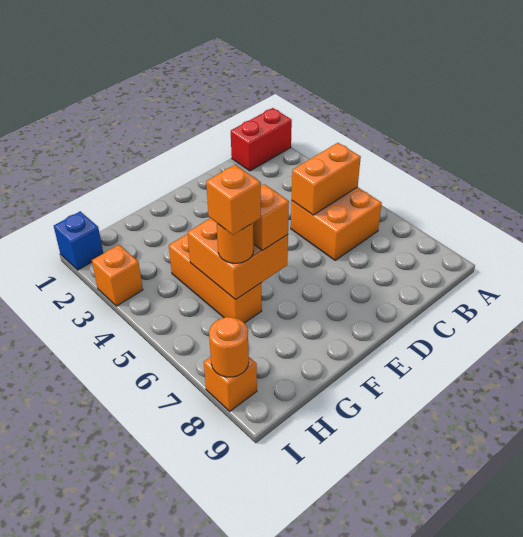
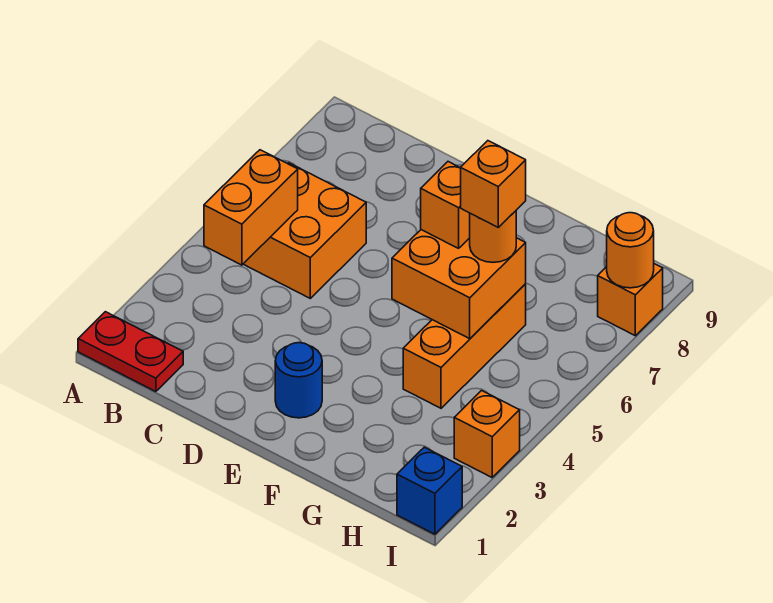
red brick A1:B1 level 1 -> red plate A1:B1 level 1
orange brick B5:C5 level 2 -> orange brick B4:B5 level 2
none -> blue round brick E2 level 1

